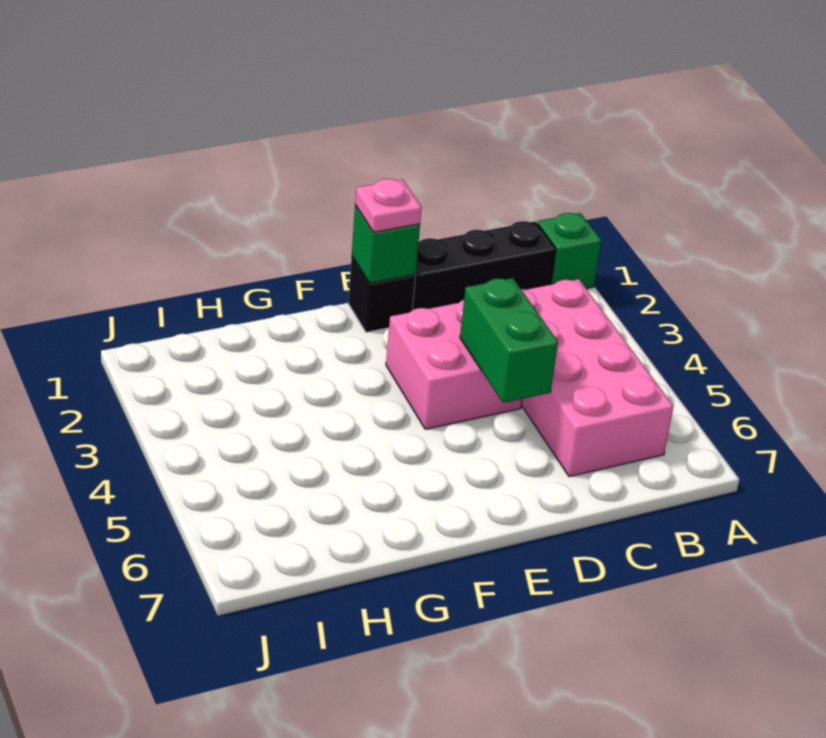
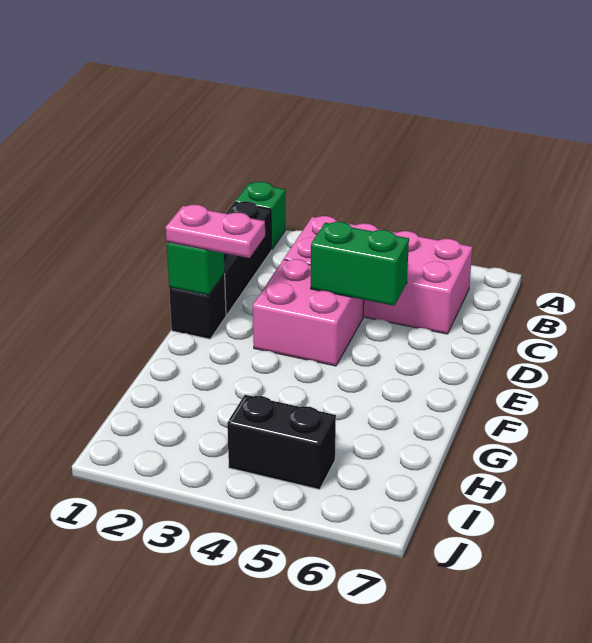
pink plate E1 level 3 -> pink plate E1:E2 level 3
none -> black brick I4:I5 level 1

